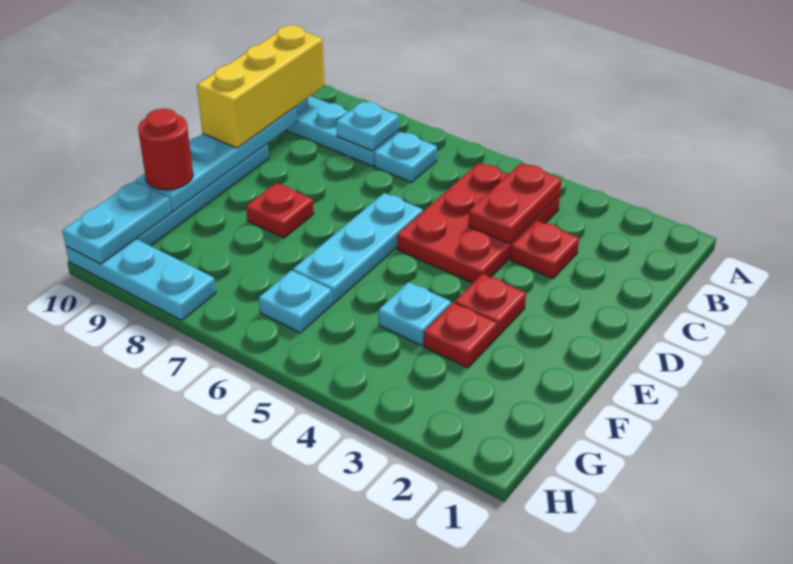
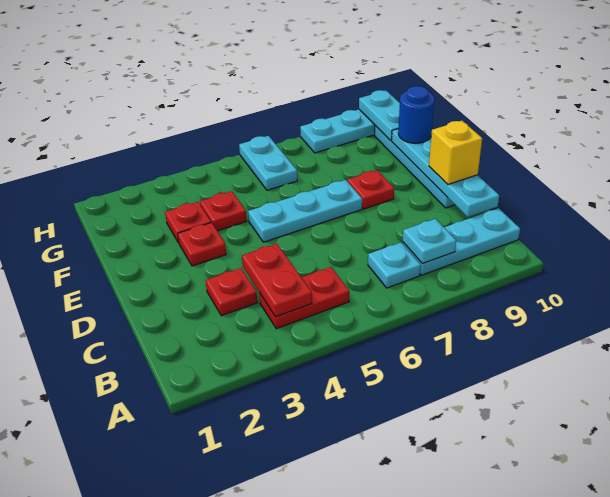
red plate B4:D5 level 1 -> red plate B4:B5 level 1
yellow brick B10:D10 level 3 -> yellow brick D10 level 3
cyan plate D6:F6 level 1 -> cyan plate E5:E7 level 1
cyan plate F4 level 1 -> red plate F4 level 1
red round brick F10 level 3 -> blue round brick F10 level 3
cyan plate G6 level 1 -> cyan plate G6:H6 level 1

